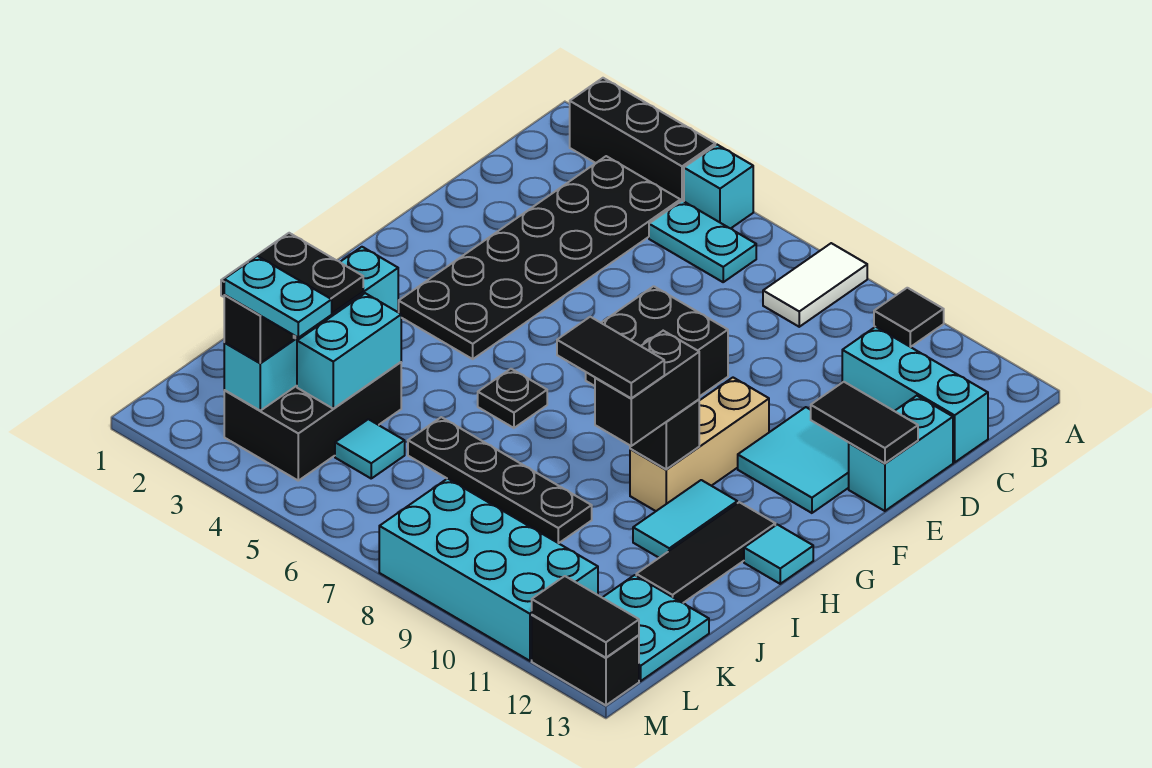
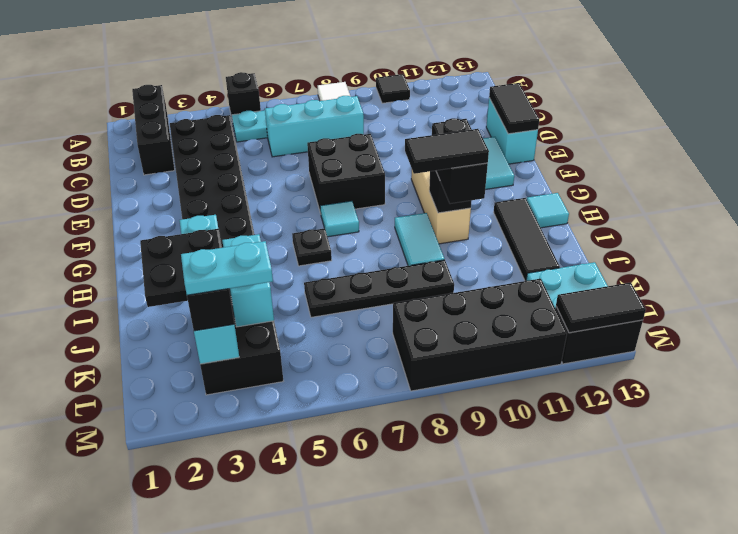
black brick A2:A4 level 1 -> black brick A2:C2 level 1
cyan brick A5 level 1 -> black brick A5 level 1
cyan brick C11:C13 level 1 -> cyan brick C6:C8 level 1
black tile E12:E13 level 2 -> black tile D13:E13 level 2
cyan tile H11:I11 level 1 -> cyan tile H9:I9 level 1
cyan tile K5 level 1 -> cyan tile G7 level 1
cyan brick L8:M11 level 1 -> black brick L8:M11 level 1

